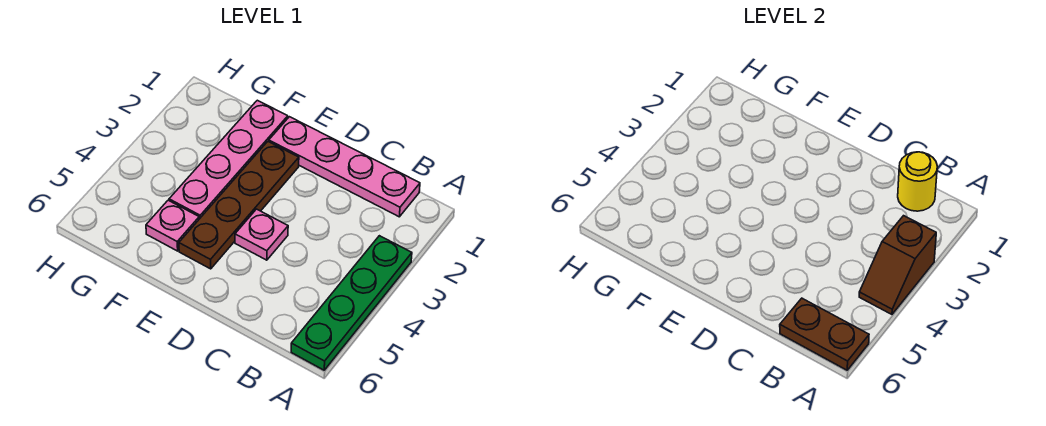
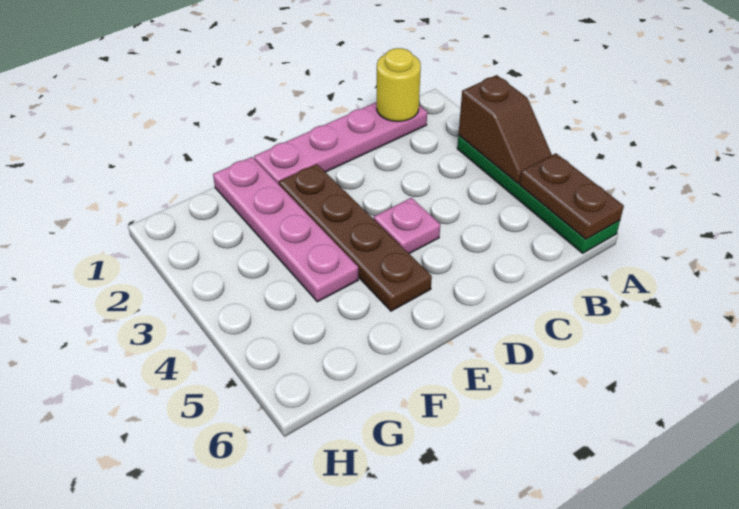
brown plate A6:B6 level 2 -> brown plate A5:A6 level 2
pink plate F5 level 1 -> none

